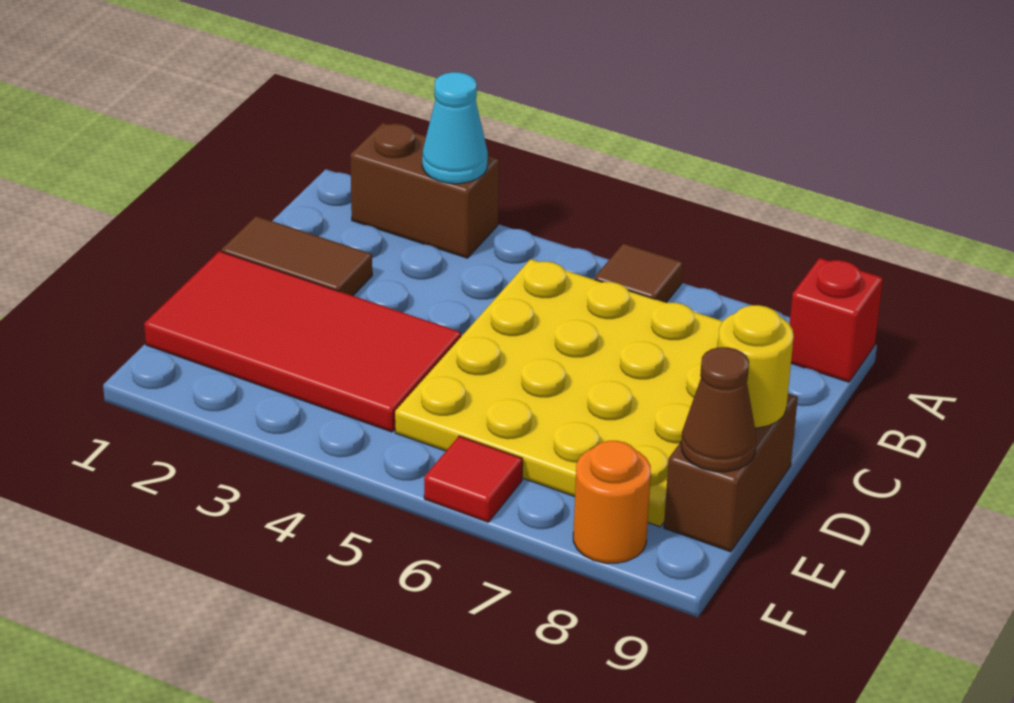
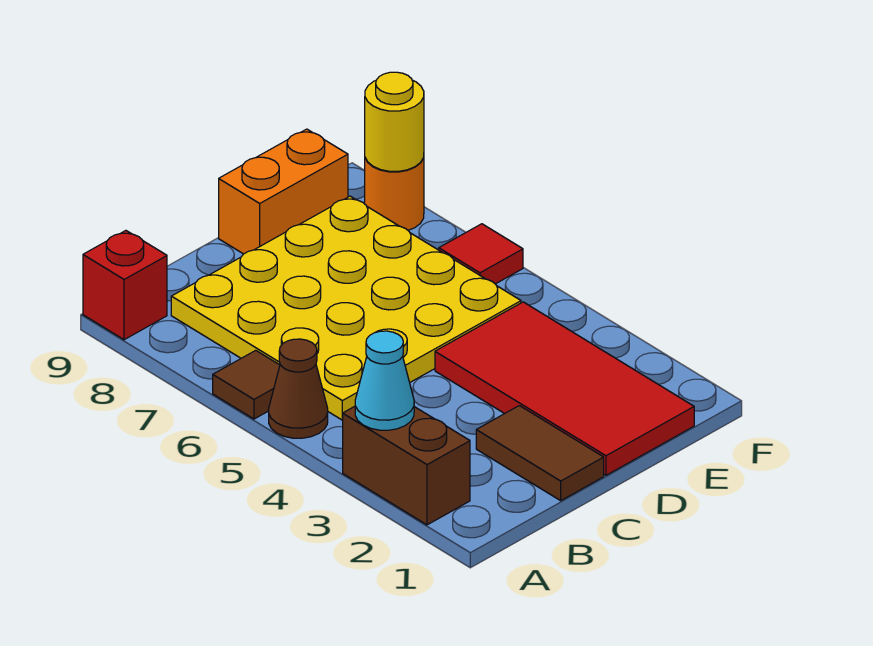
brown brick D9:E9 level 1 -> orange brick D9:E9 level 1
yellow round brick D9 level 2 -> yellow round brick F8 level 2
brown cone E9 level 2 -> brown cone A5 level 1

